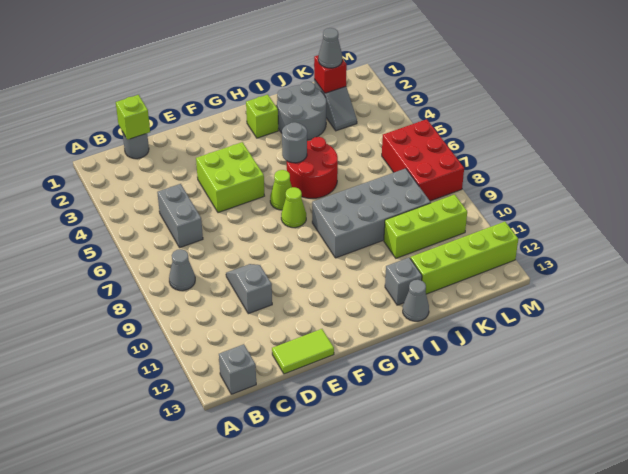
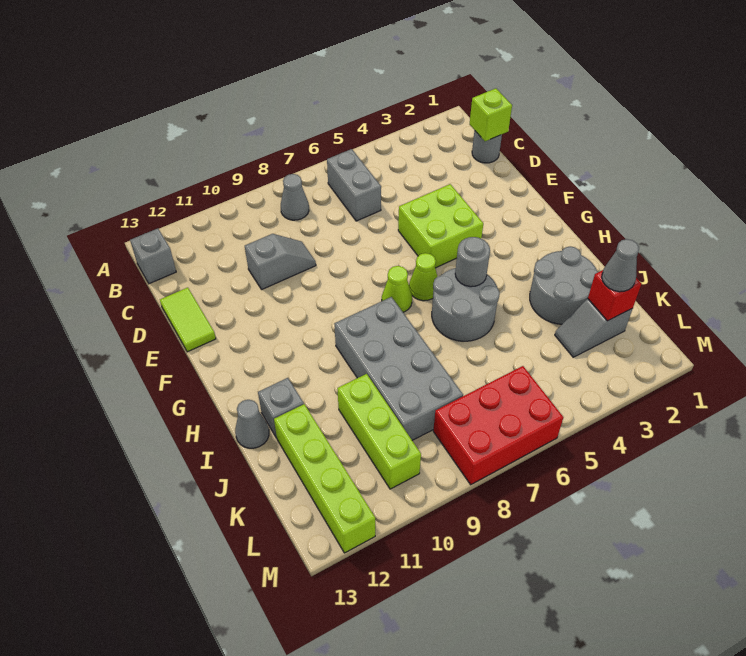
grey brick C5:C6 level 1 -> grey brick B6:C6 level 1
lime brick H2 level 1 -> none
red round brick H5:I6 level 1 -> grey round brick H5:I6 level 1

